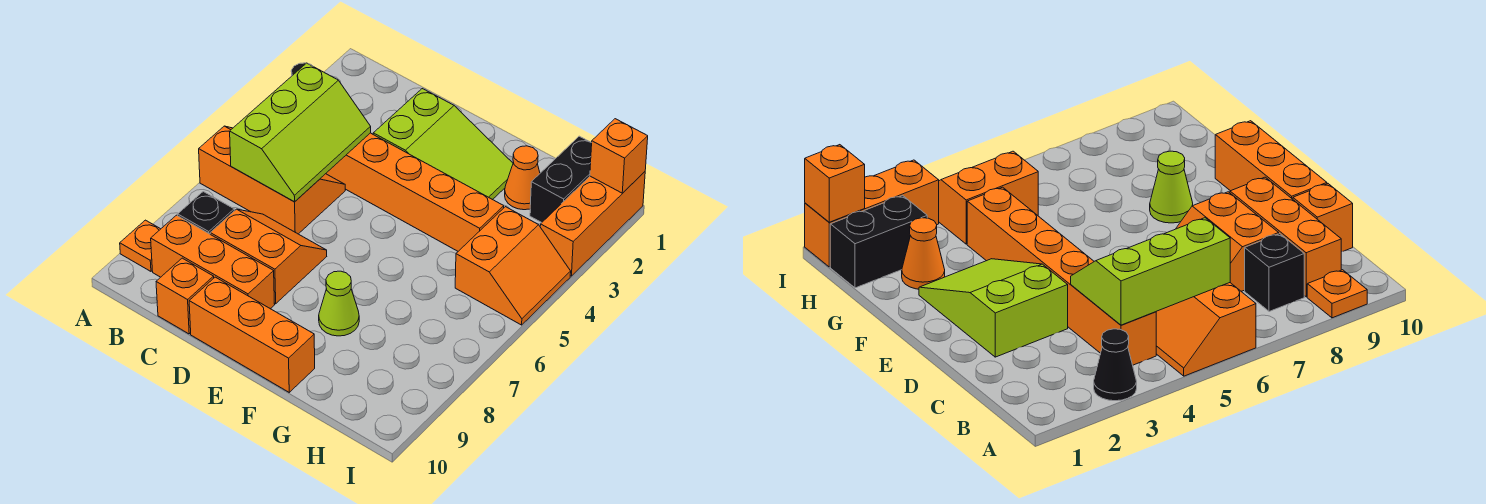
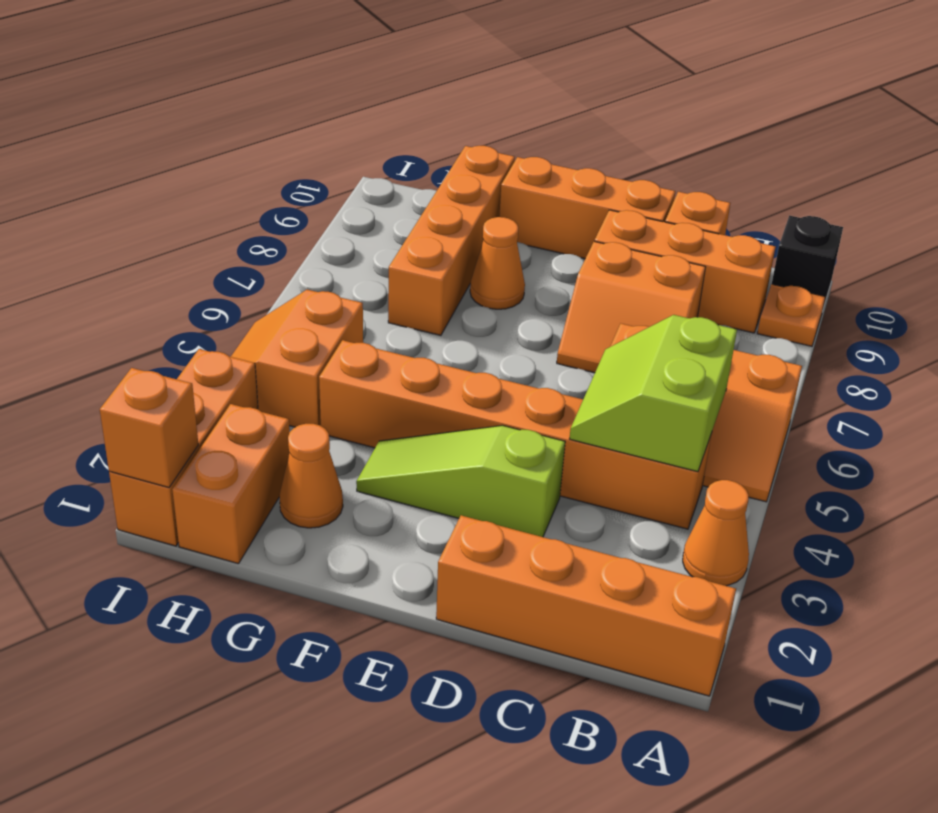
none -> orange brick A1:D1 level 1
black cone A3 level 1 -> orange cone A3 level 1
lime slope B4:C6 level 2 top B -> lime slope B4:C5 level 2 top B
black brick B8 level 1 -> black brick A10 level 1
lime slope D2:F3 level 1 top D -> lime slope D3:F3 level 1 top D
lime cone F8 level 1 -> orange cone F8 level 1
none -> orange brick G7:G10 level 1
black brick H1:H2 level 1 -> orange brick H1:H2 level 1

